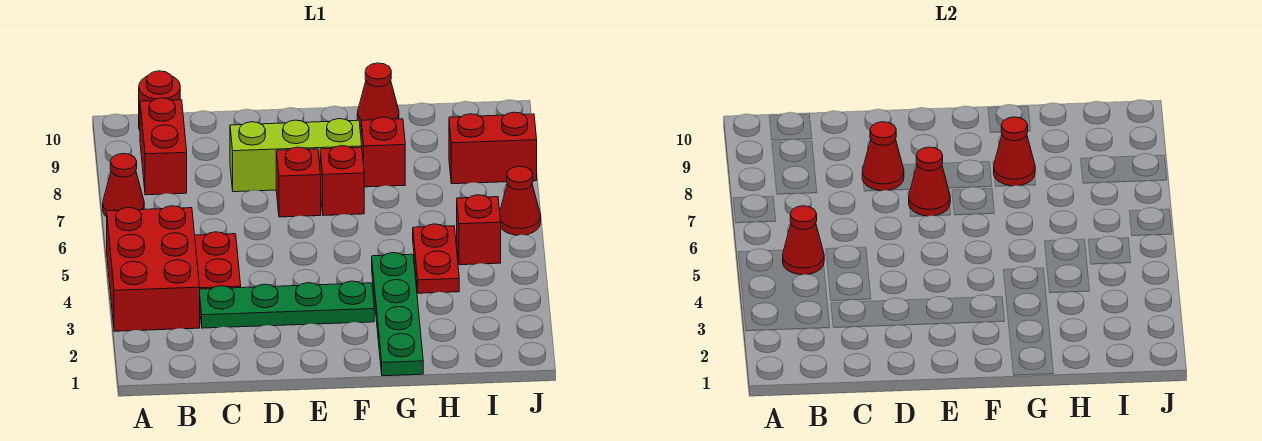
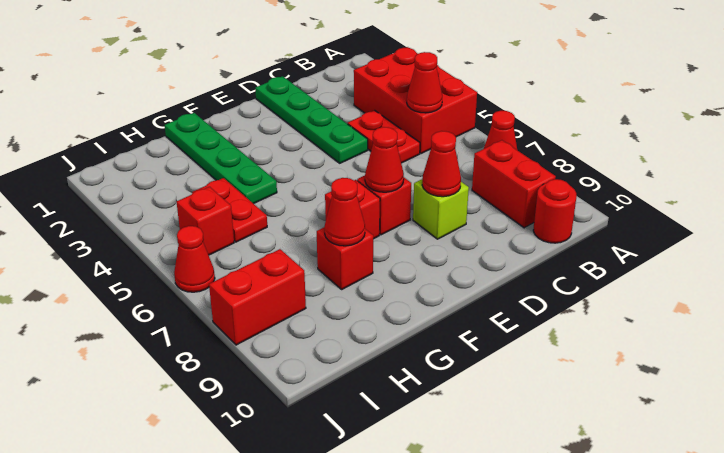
green plate C3:F3 level 1 -> green plate D1:D4 level 1
lime brick D8:F8 level 1 -> lime brick D8 level 1
red cone G10 level 1 -> none

